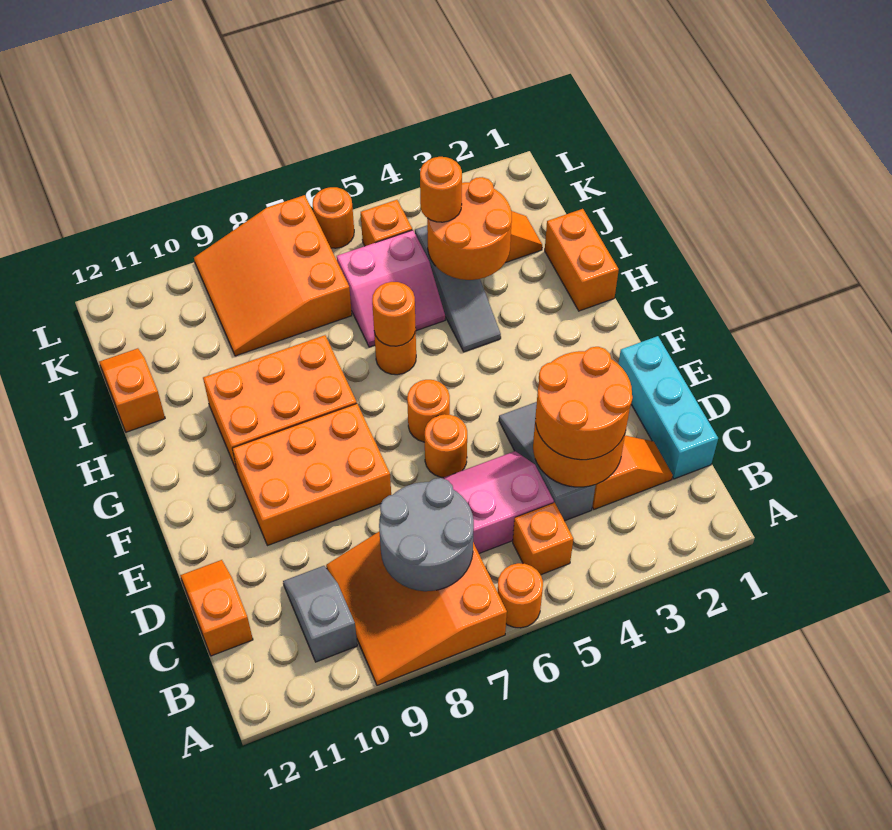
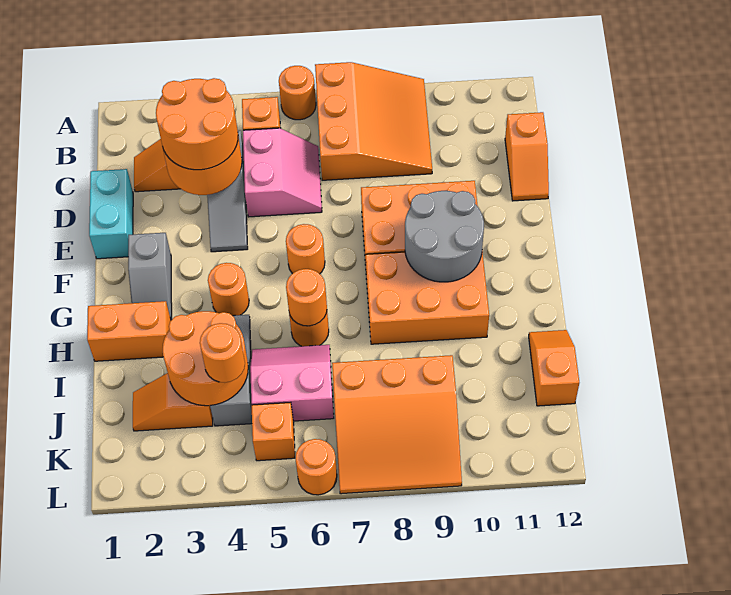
grey round brick B7:C8 level 2 -> grey round brick F9:G10 level 2
grey slope B10:C10 level 1 top B -> grey slope F2:G2 level 1 top F
cyan brick C1:E1 level 1 -> cyan brick D1:E1 level 1
pink slope C5:D6 level 1 top C -> pink slope C5:D6 level 1 top 5
orange round brick E6 level 1 -> orange round brick G4 level 1
orange brick H1:I1 level 1 -> orange brick H1:H2 level 1
orange slope I12:J12 level 1 top I -> orange slope I12:J12 level 1 top J
orange slope J7:L9 level 1 top 7 -> orange slope J7:L9 level 1 top J

